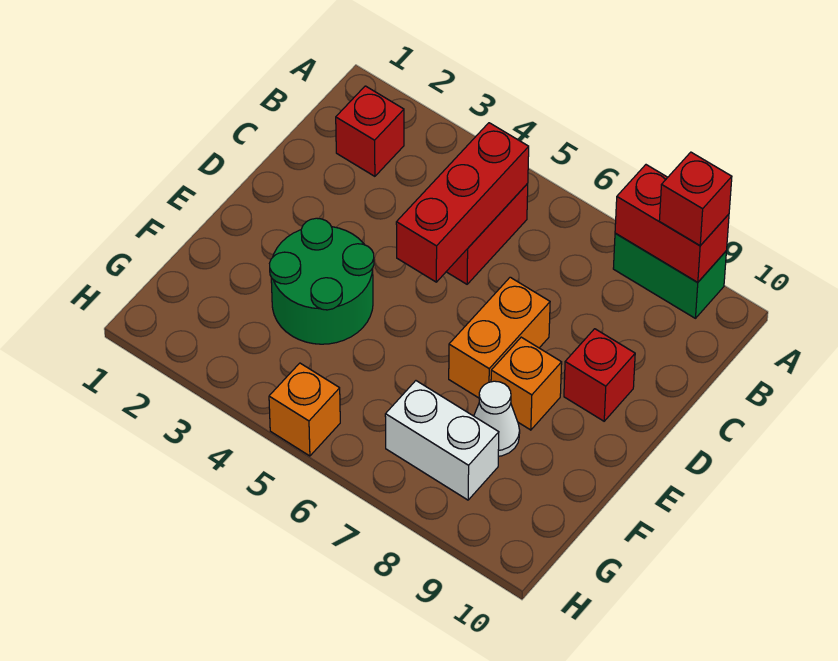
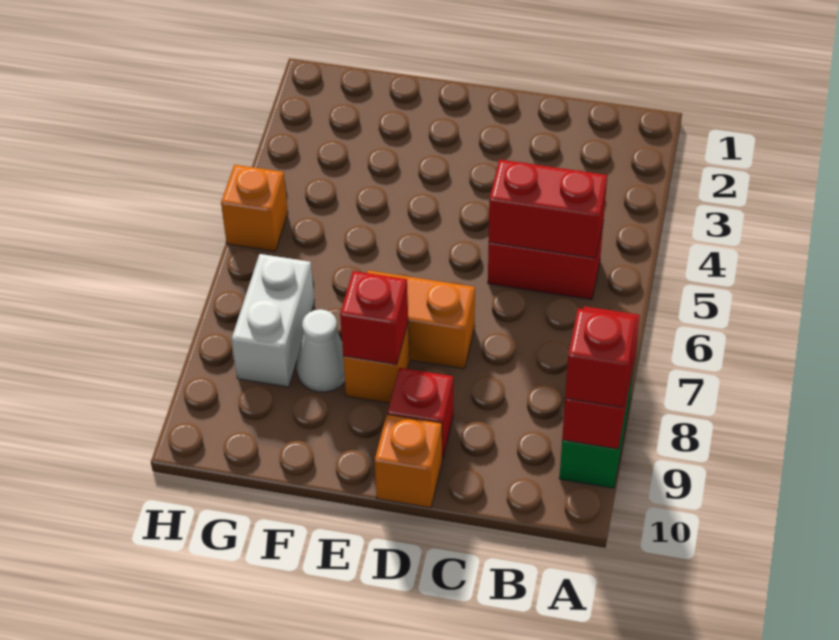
red brick B2 level 1 -> red brick E8 level 2
red brick B5:D5 level 2 -> red brick B5:C5 level 2
none -> orange brick D10 level 1
green round brick E3:F4 level 1 -> none

